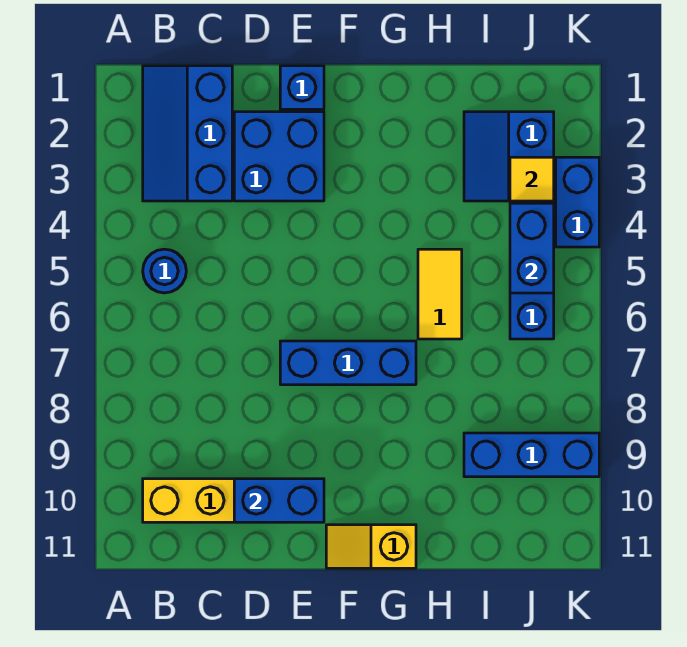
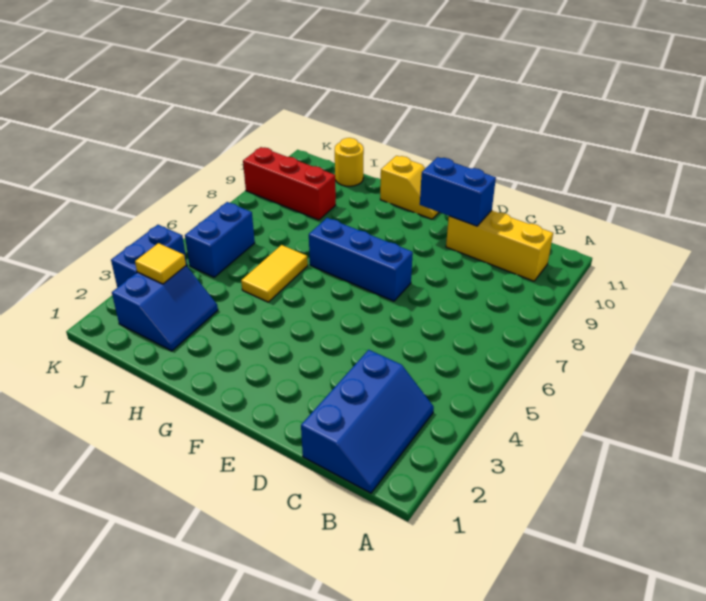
blue round brick B5 level 1 -> none
blue brick D2:E3 level 1 -> none
blue brick E1 level 1 -> none
blue brick I9:K9 level 1 -> red brick I9:K9 level 1
none -> yellow round brick I11 level 1
blue brick J4:J5 level 2 -> none

